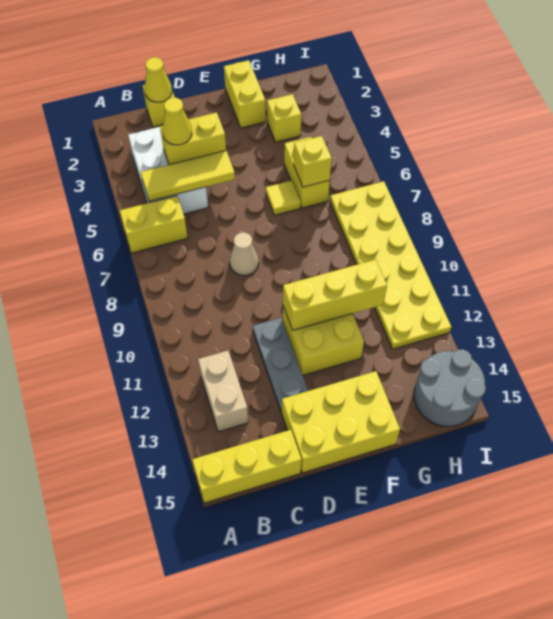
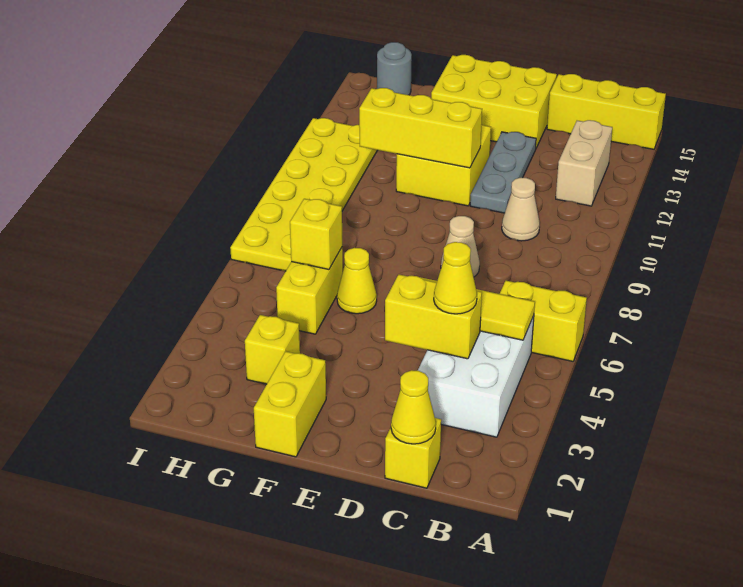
none -> tan cone C10 level 1
yellow tile F6 level 1 -> yellow cone F6 level 1
grey round brick H14:I15 level 1 -> grey round brick H15 level 1

